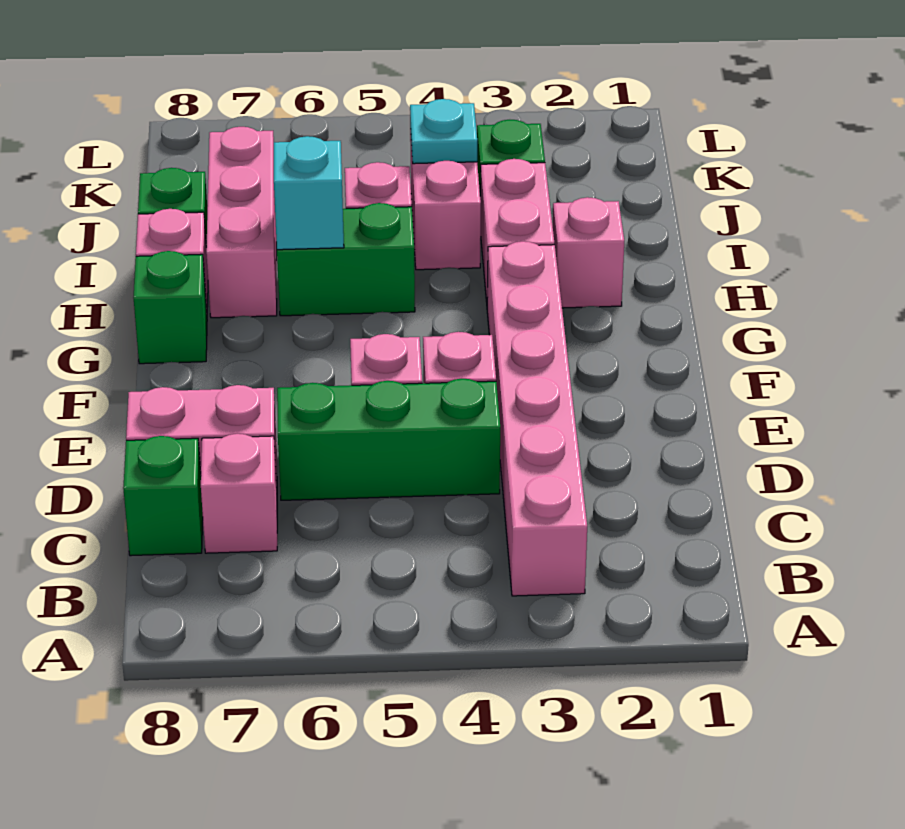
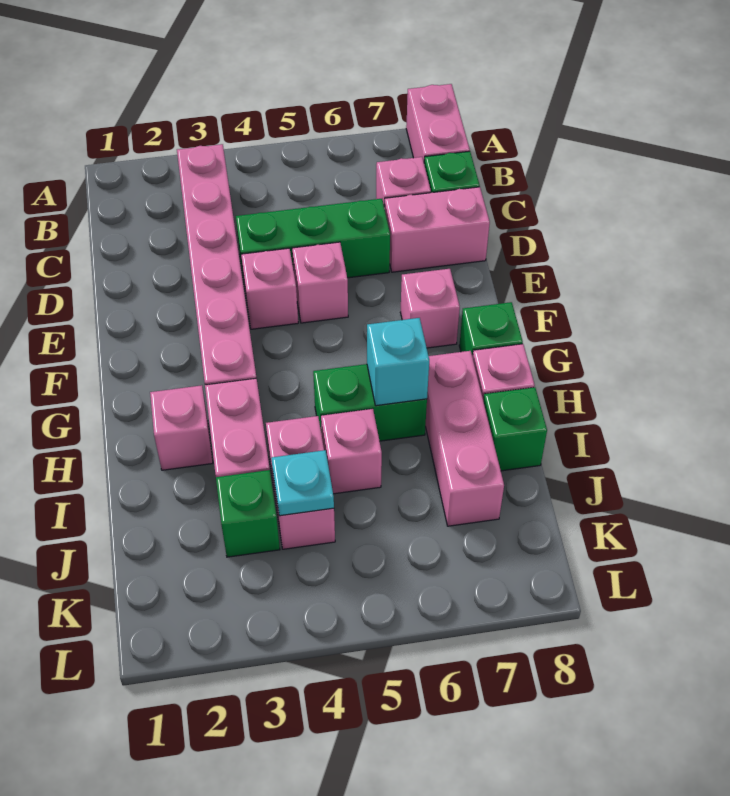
none -> pink brick A8:B8 level 1
none -> pink brick F7 level 1

